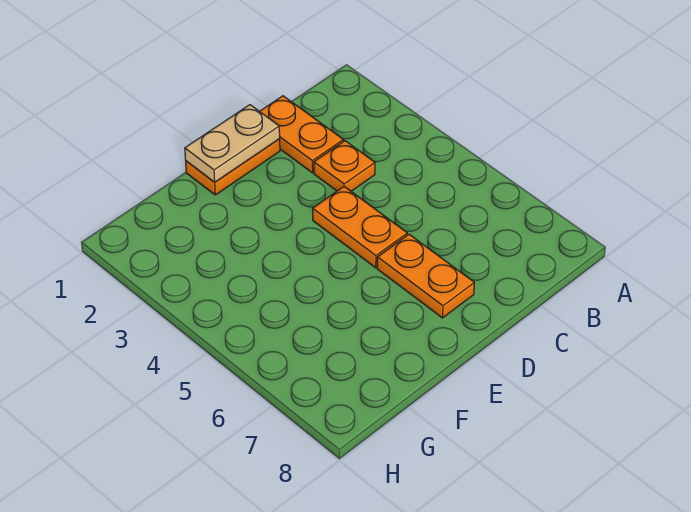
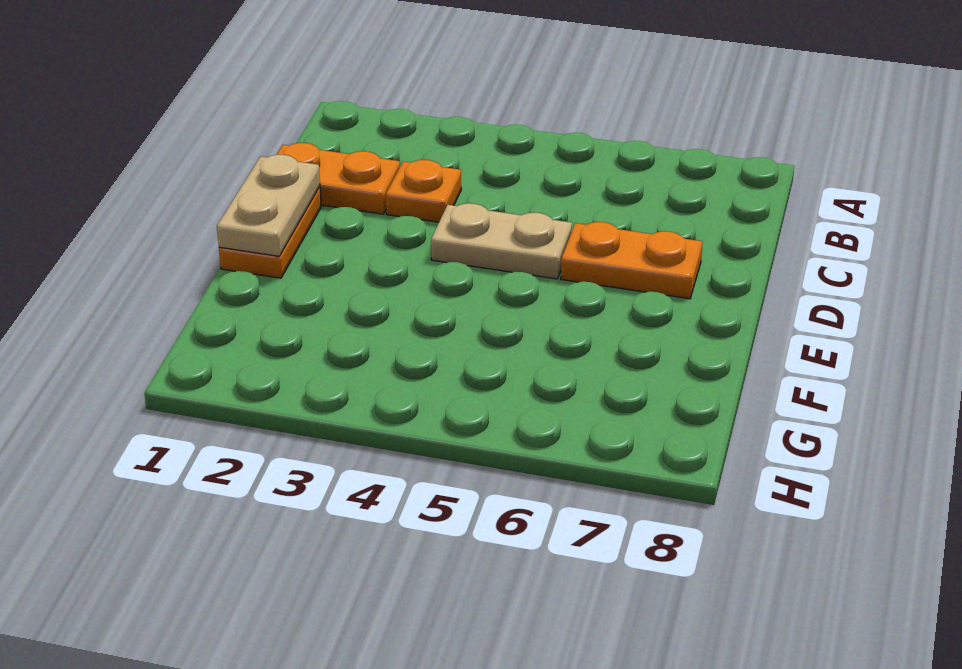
orange plate D4:D5 level 1 -> tan plate D4:D5 level 1

